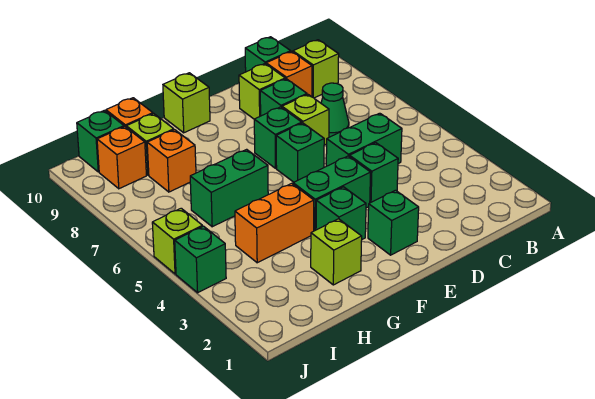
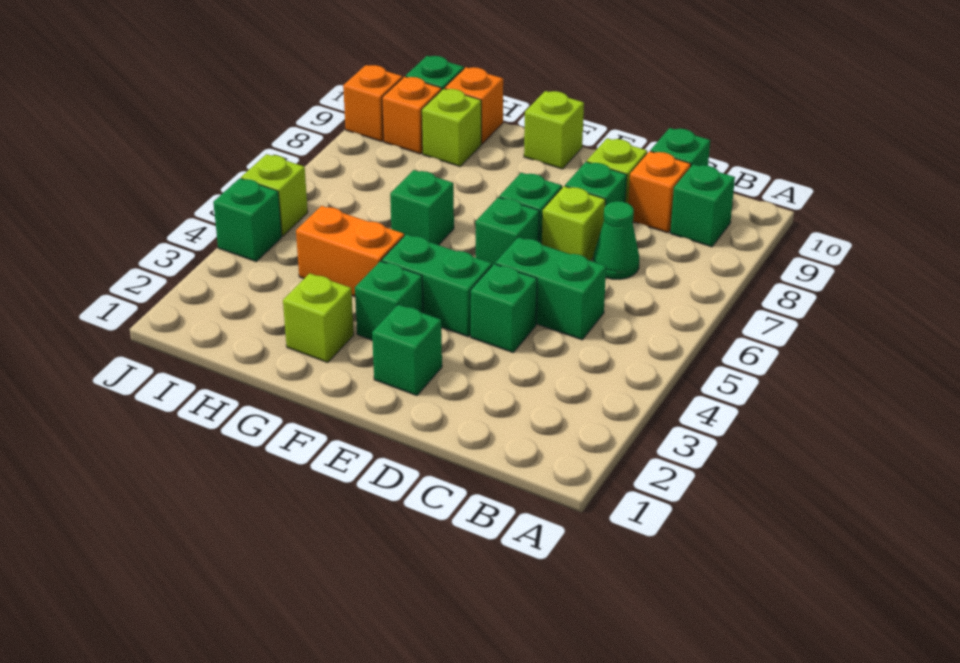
lime brick B9 level 1 -> green brick B9 level 1
green brick G6:H6 level 1 -> green brick G6 level 1
orange brick H8 level 1 -> orange brick J9 level 1

